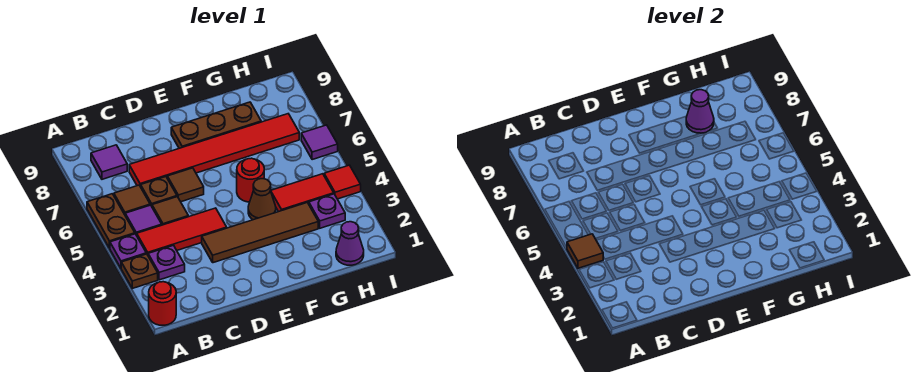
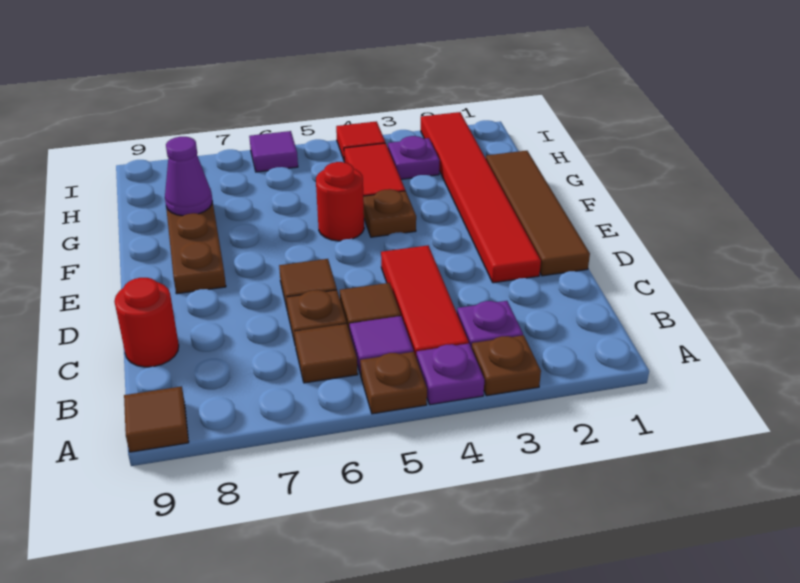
red round brick A1 level 1 -> red round brick C9 level 1
brown tile A4 level 2 -> brown tile A9 level 1
brown plate A5:A6 level 1 -> brown plate A5 level 1
purple tile B8 level 1 -> none
red tile C7:H7 level 1 -> red tile D2:I2 level 1
brown tile D3:G3 level 1 -> brown tile D1:G1 level 1
brown cone F4 level 1 -> brown plate F4 level 1
purple cone H1 level 1 -> none

